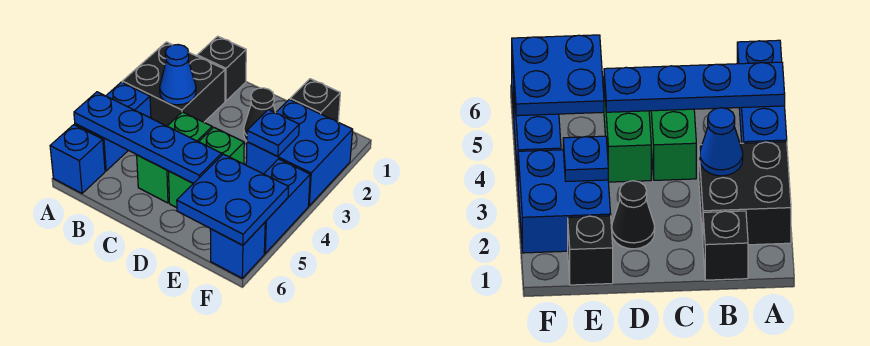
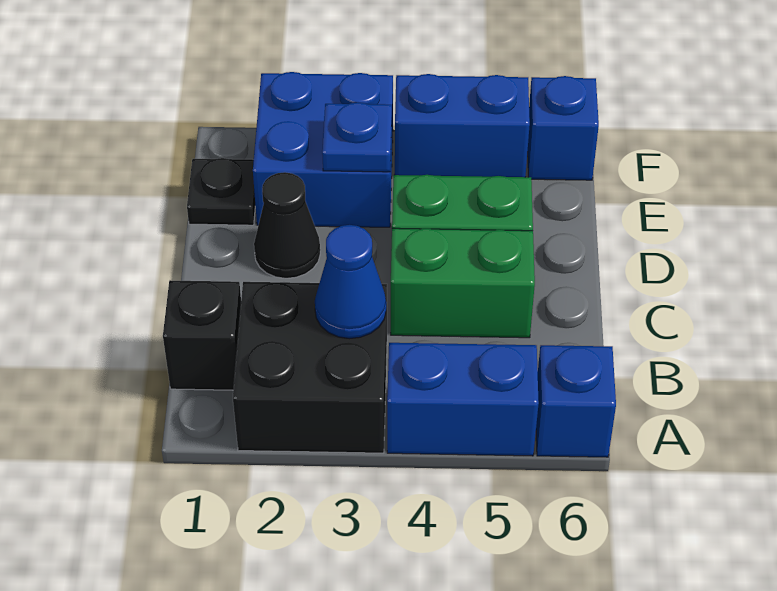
blue plate A5:D5 level 2 -> none
black brick E1 level 1 -> black plate E1 level 1
blue plate E5:F6 level 2 -> none

